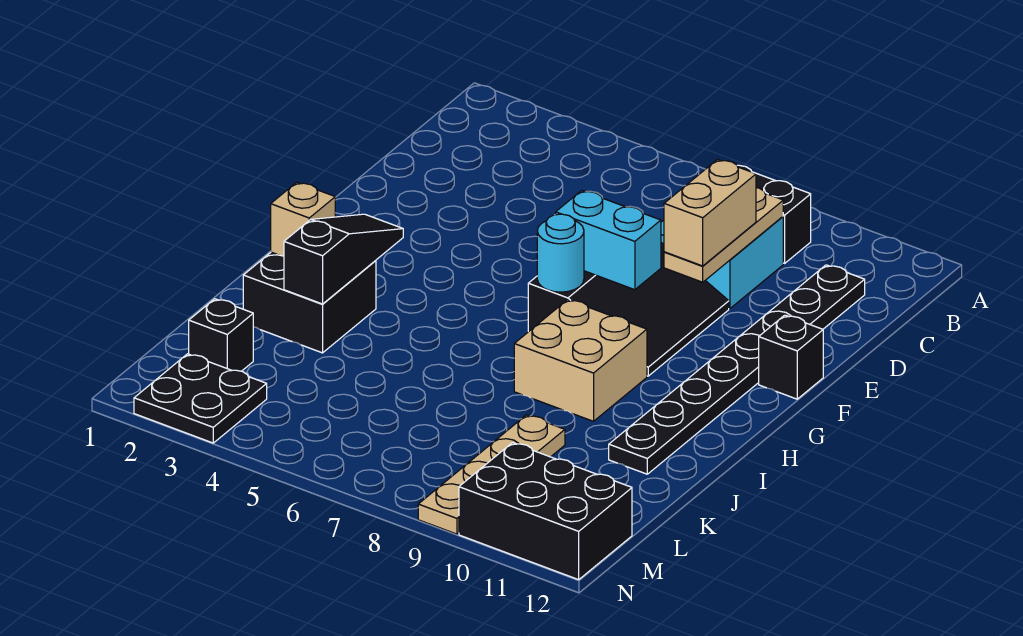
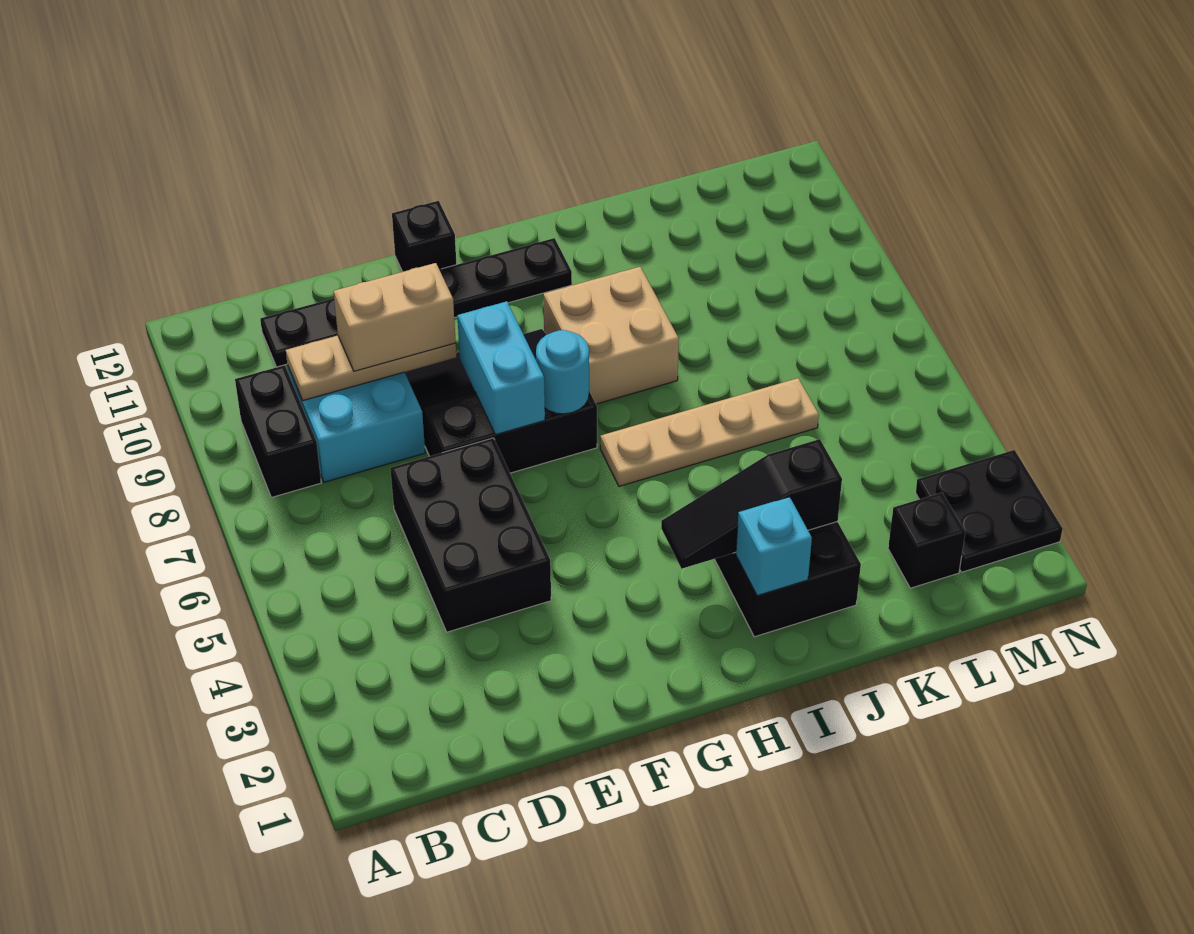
black plate C11:J11 level 1 -> black plate C11:H11 level 1
tan brick I2 level 2 -> cyan brick I2 level 2
tan plate K9:N9 level 1 -> tan plate H6:K6 level 1
black brick M10:N12 level 1 -> black brick D4:E6 level 1

